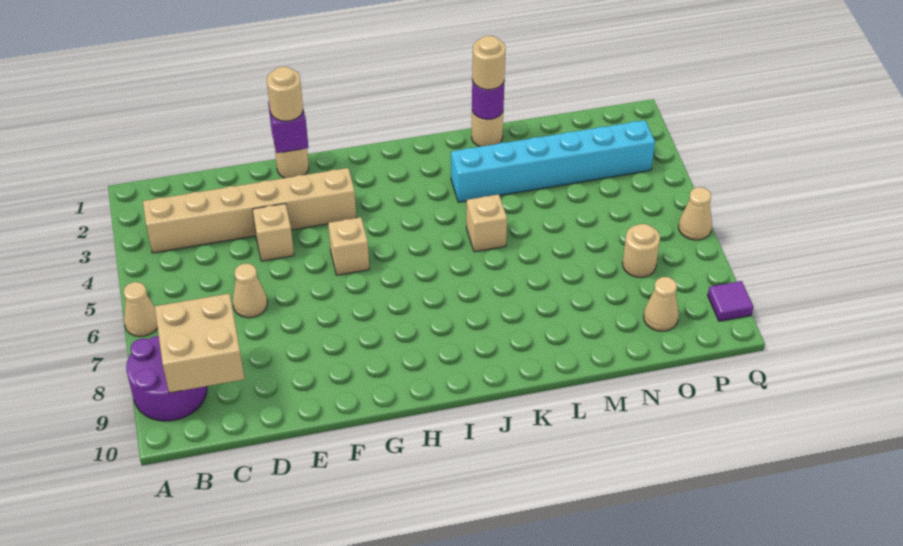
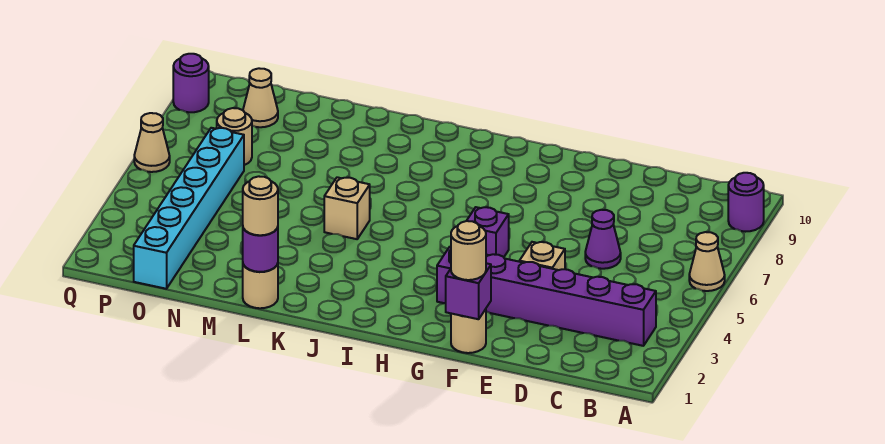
purple round brick A8:B9 level 1 -> purple round brick A9 level 1
tan brick B3:G3 level 1 -> purple brick B3:G3 level 1
tan brick B8:C9 level 2 -> none
tan cone D6 level 1 -> purple cone D6 level 1
tan brick G5 level 1 -> purple brick G5 level 1
cyan brick K3:P3 level 1 -> cyan brick O1:O6 level 1
purple tile Q9 level 1 -> purple round brick Q9 level 1

